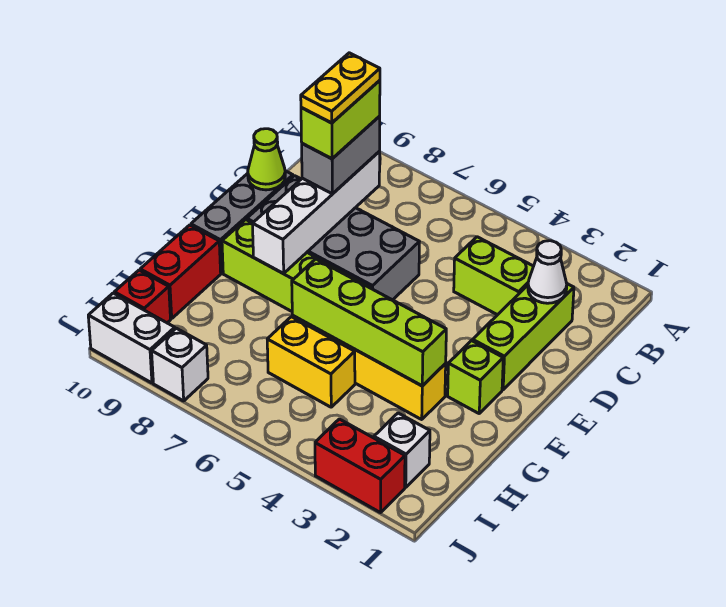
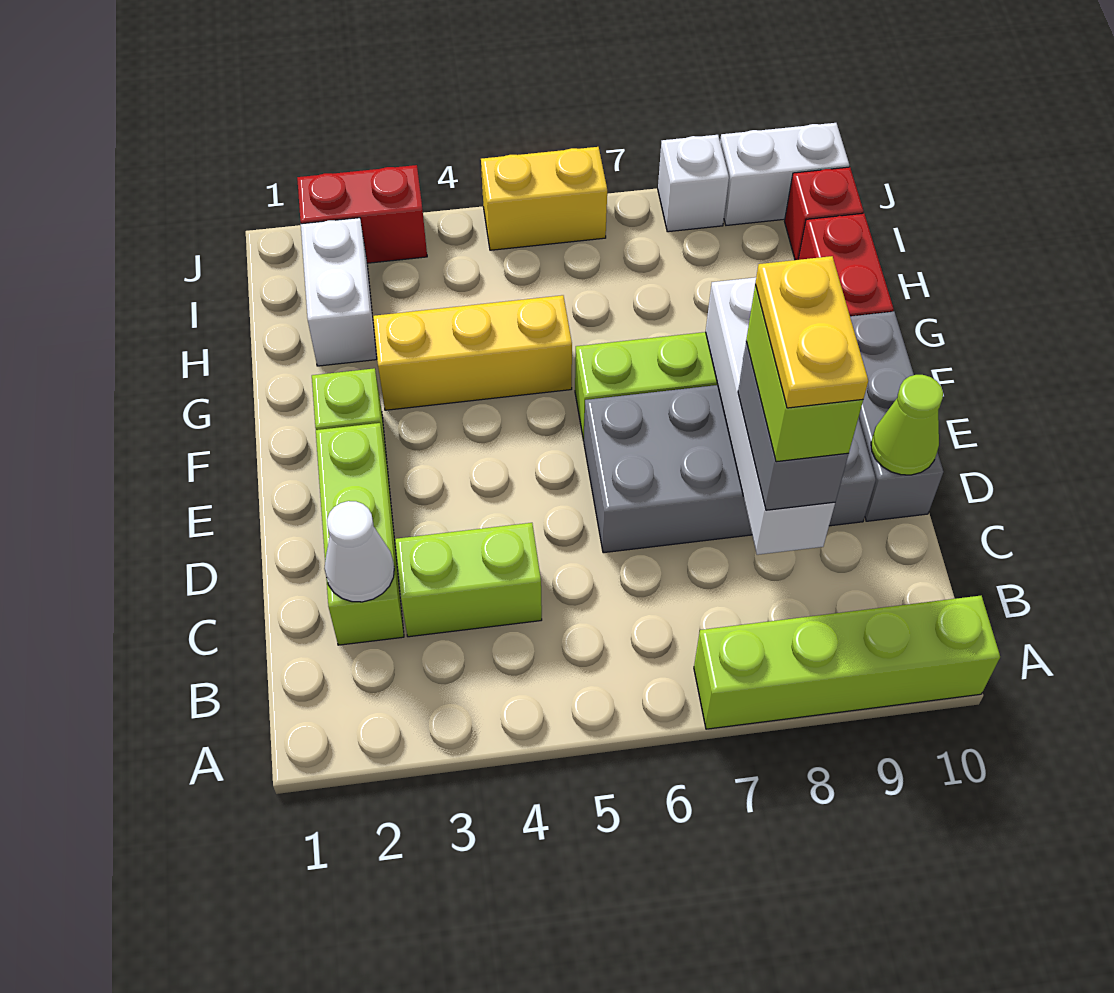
lime brick G3:G6 level 2 -> lime brick A7:A10 level 1
yellow brick H5:H6 level 1 -> yellow brick J5:J6 level 1
white brick I2 level 1 -> white brick H2:I2 level 1

